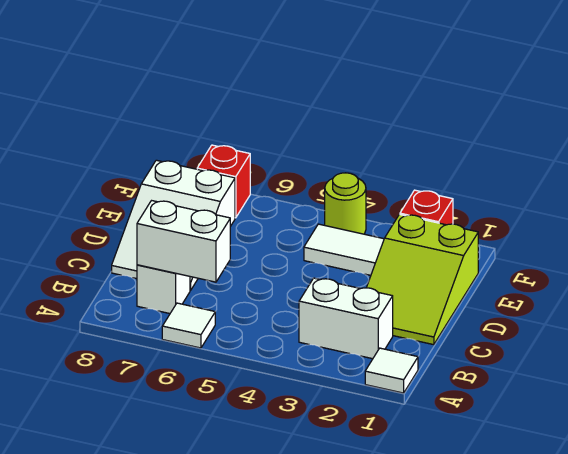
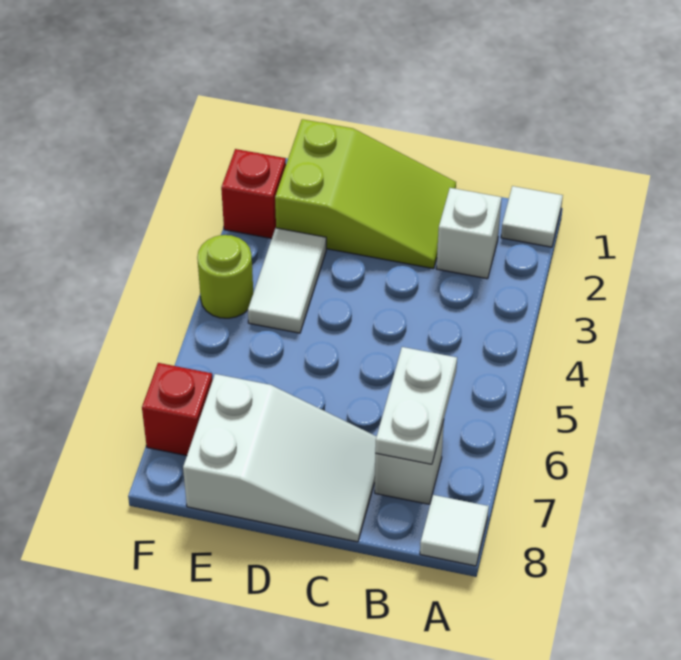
white tile A6 level 1 -> white tile A8 level 1
white brick B2:B3 level 1 -> white brick B2 level 1
white brick B6:B7 level 2 -> white plate B6:B7 level 2

